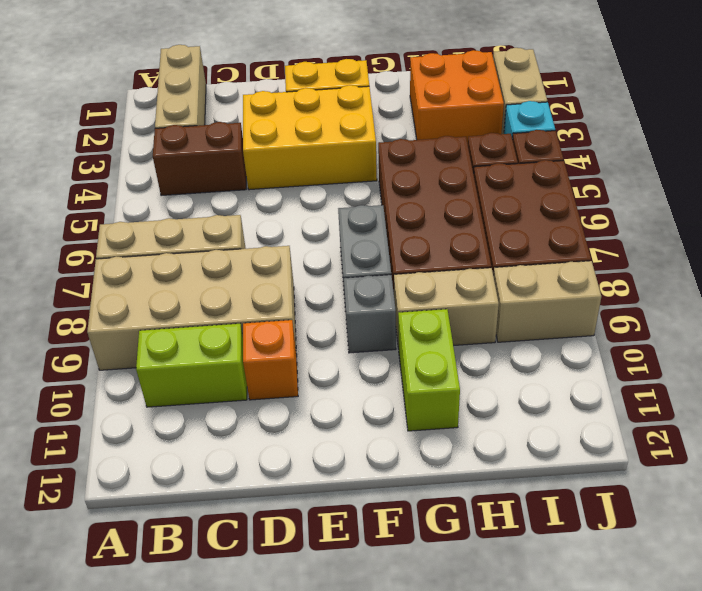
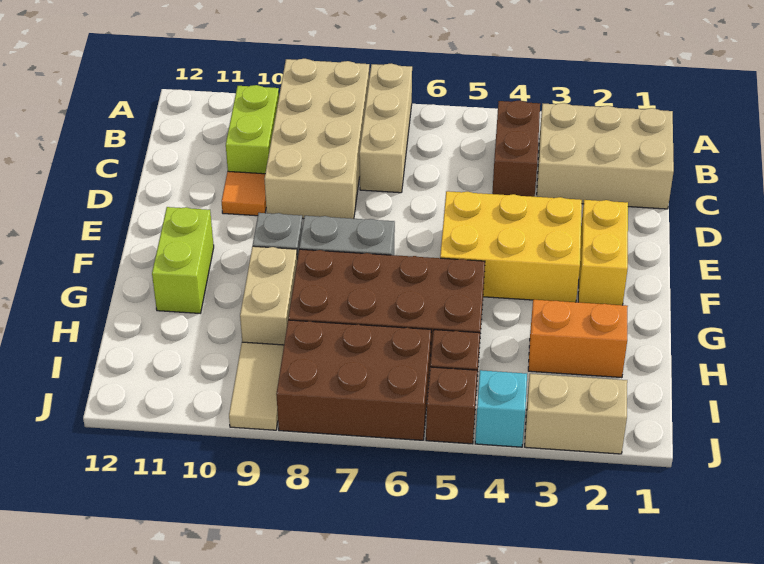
tan brick B1:B3 level 1 -> tan brick B1:C3 level 1
yellow brick D3:F4 level 1 -> yellow brick E3:F5 level 1
orange brick D10 level 1 -> orange tile D10 level 1
lime brick G10:G11 level 1 -> lime brick F11:G11 level 1
orange brick H2:I3 level 1 -> orange brick H2:H3 level 1
tan brick I9:J9 level 1 -> tan tile I9:J9 level 1

